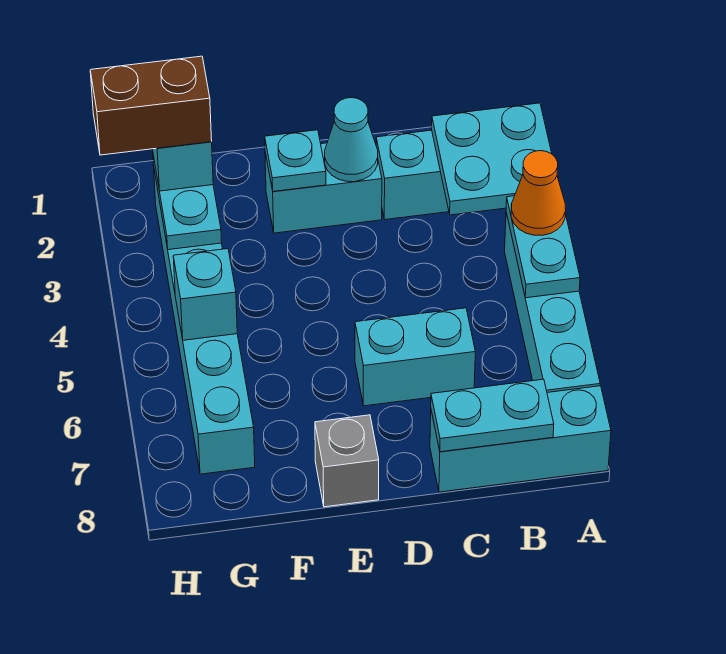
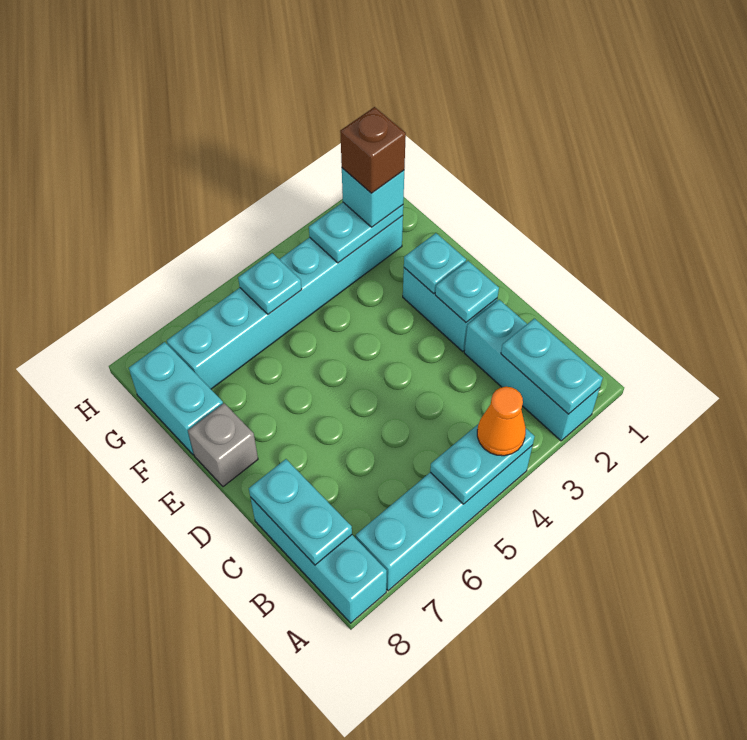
cyan plate A2:B3 level 2 -> cyan plate A2:B2 level 2
cyan brick C6:D6 level 1 -> cyan brick F8:G8 level 1
cyan cone D2 level 2 -> cyan plate D2 level 2
brown brick G2:H2 level 4 -> brown brick G2 level 4
cyan brick G5 level 2 -> cyan plate G5 level 2

